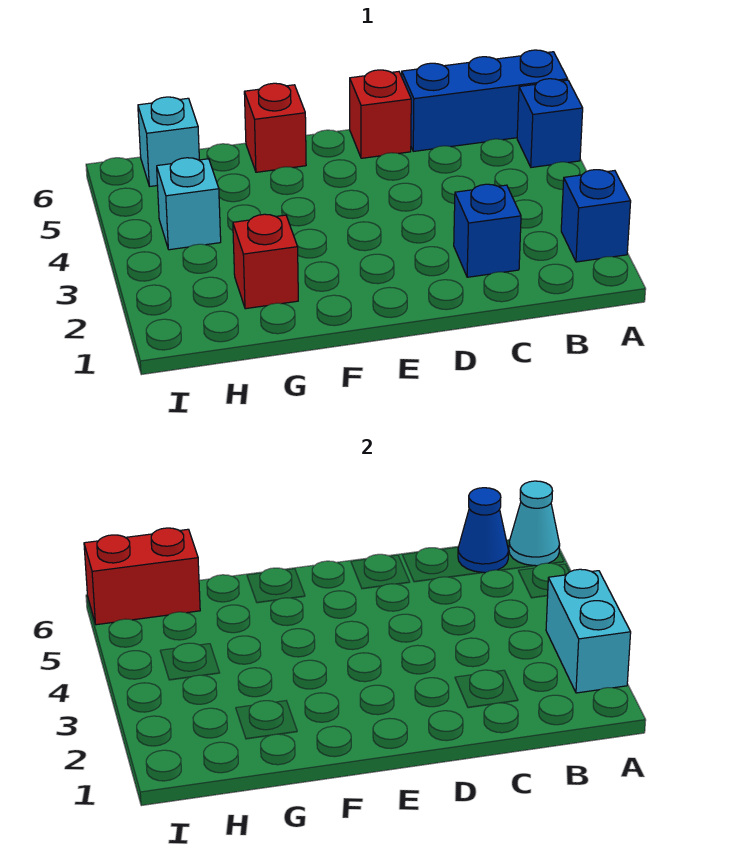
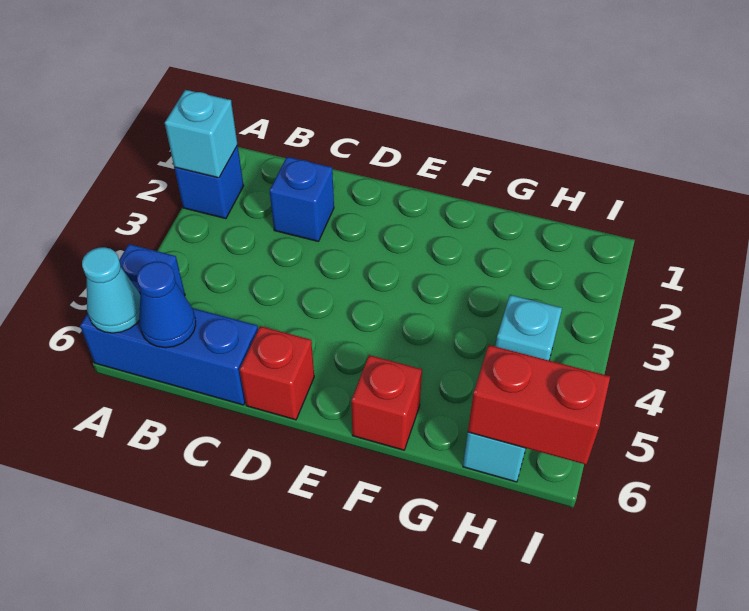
cyan brick A2:A3 level 2 -> cyan brick A2 level 2
red brick G2 level 1 -> none

